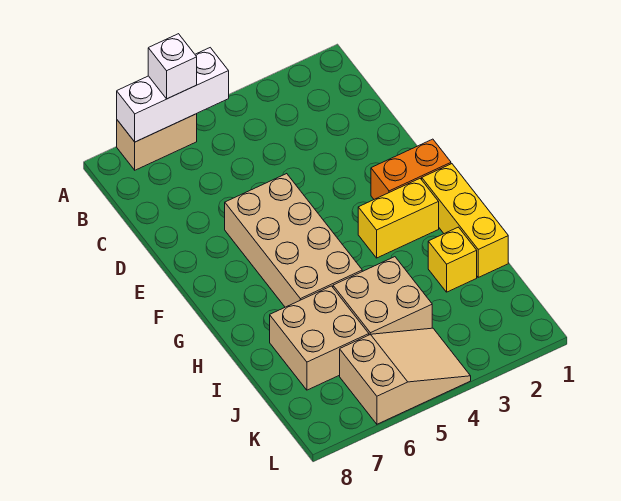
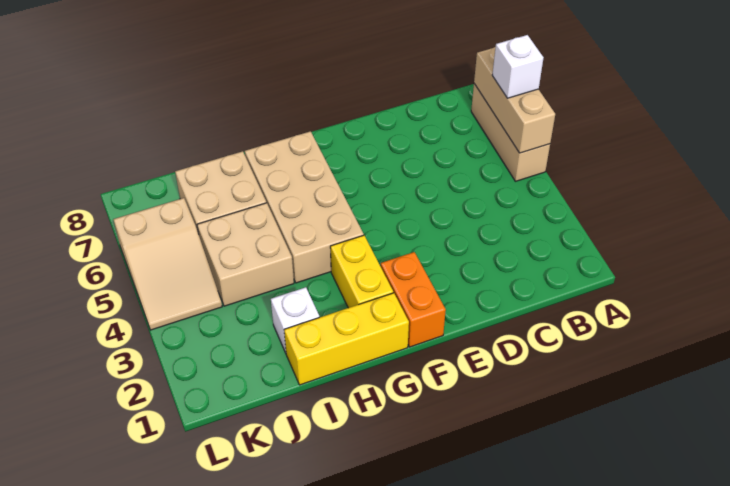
white brick A5:A7 level 2 -> tan brick A5:A7 level 2
tan brick A6:A7 level 1 -> tan brick A5:A7 level 1
tan brick E5:H6 level 1 -> tan brick G4:H7 level 1
yellow brick I2 level 1 -> white brick I2 level 1

